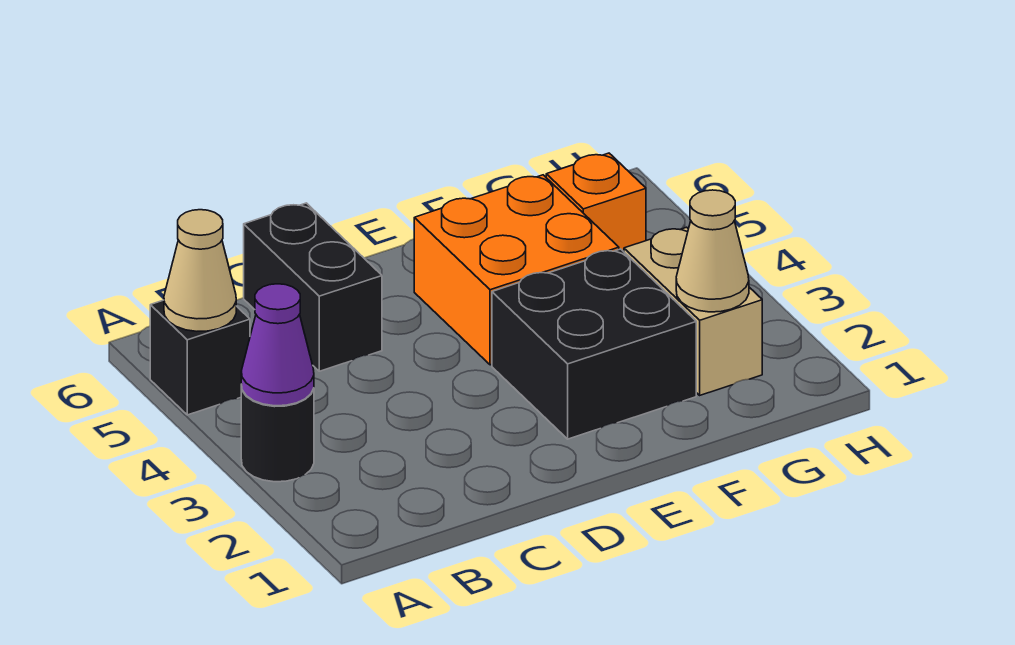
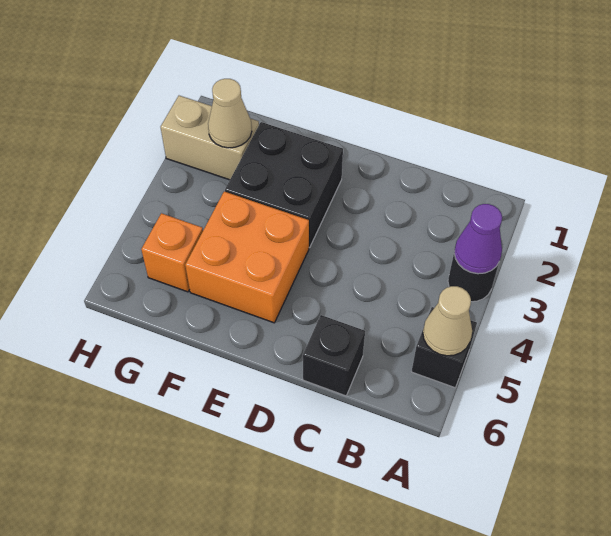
black brick C5:C6 level 1 -> black brick C6 level 1
tan brick G2:G3 level 1 -> tan brick G2:H2 level 1

